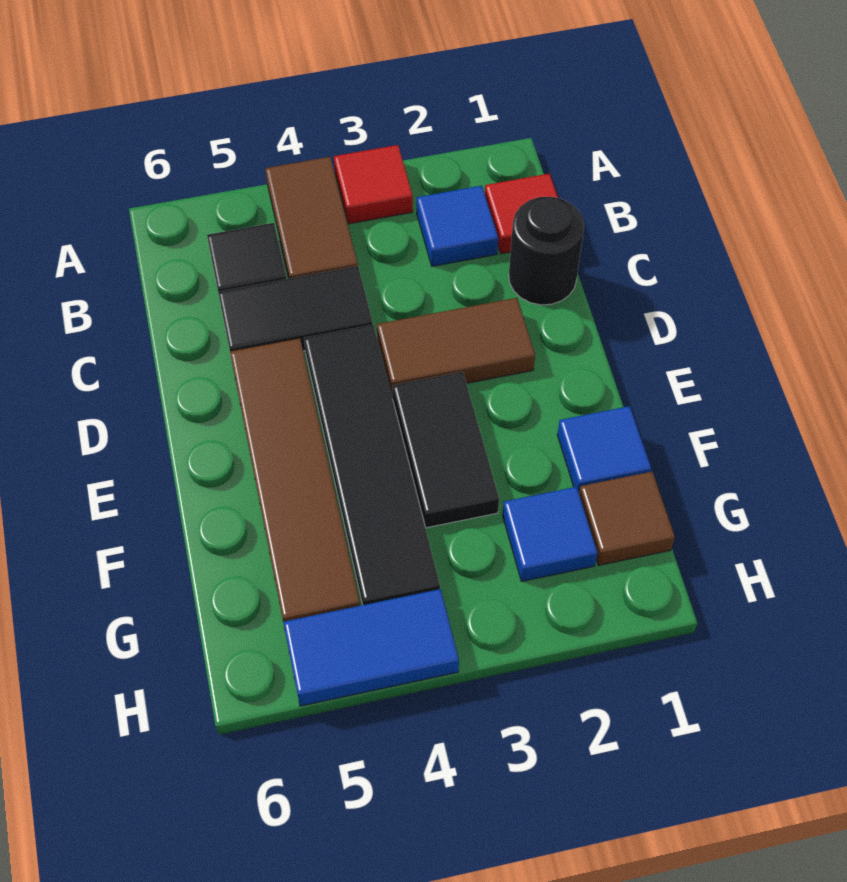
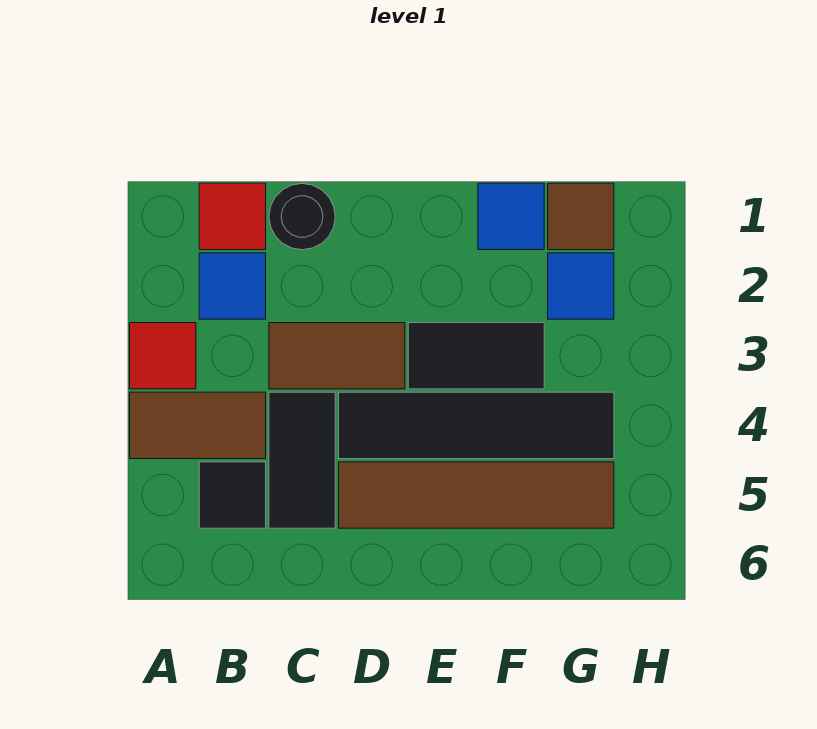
brown tile D2:D3 level 1 -> brown tile C3:D3 level 1
blue tile H4:H5 level 1 -> none

